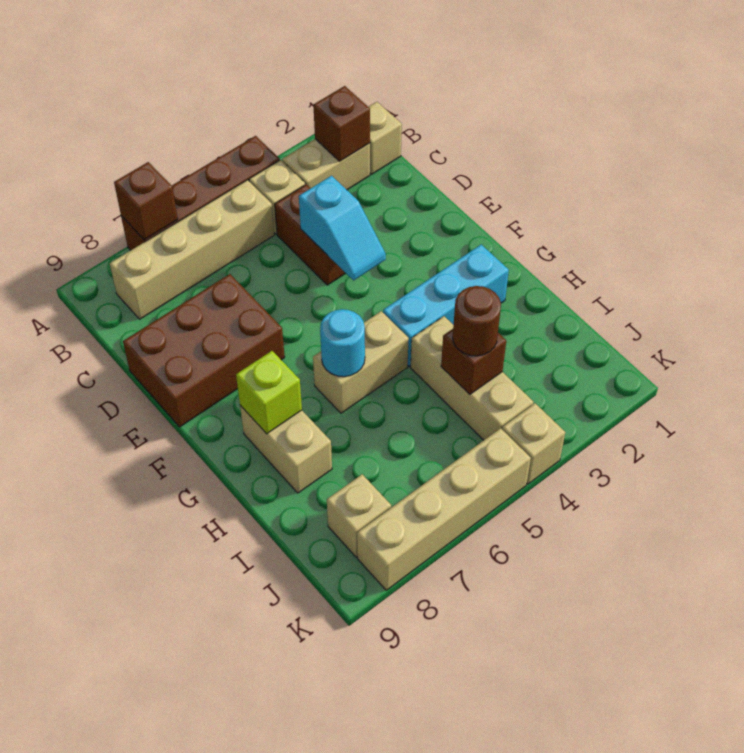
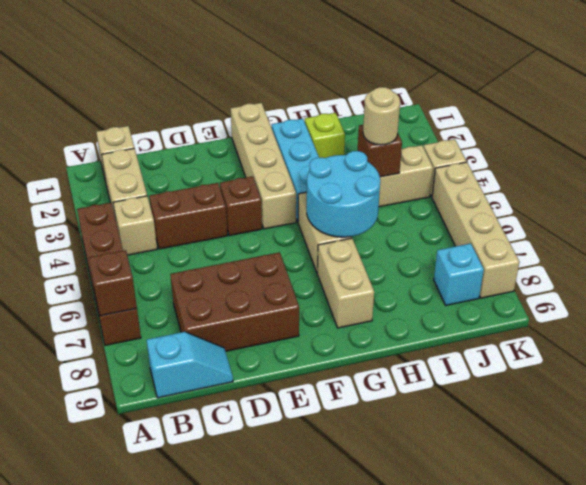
brown brick B2 level 2 -> brown brick E4 level 1
tan brick B5:B8 level 1 -> tan brick F1:F4 level 1
cyan slope D4:E4 level 2 top D -> cyan slope B9:C9 level 1 top B
brown brick D7:E9 level 1 -> brown brick C7:E8 level 1
cyan round brick G6 level 2 -> cyan round brick G5:H6 level 2
tan brick G8:H8 level 1 -> tan brick G7:G8 level 1
lime brick G8 level 2 -> lime brick H2 level 1
brown round brick I4 level 3 -> tan round brick I4 level 3
tan brick J8 level 1 -> cyan brick J8 level 1

